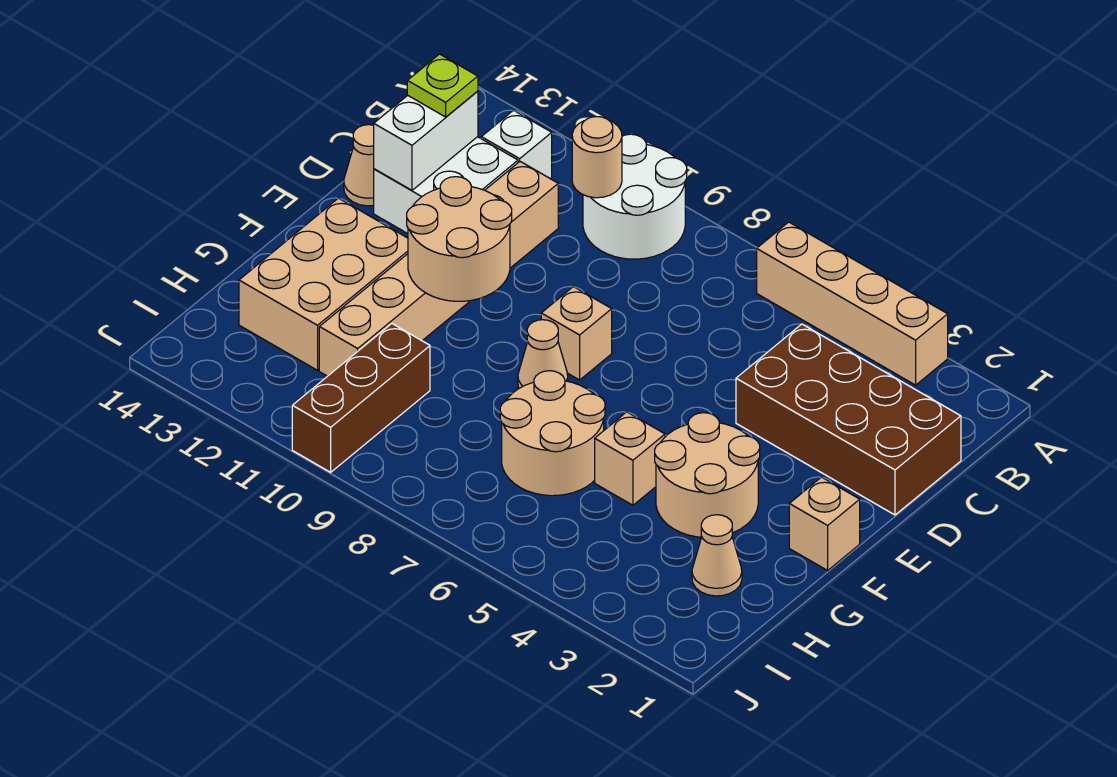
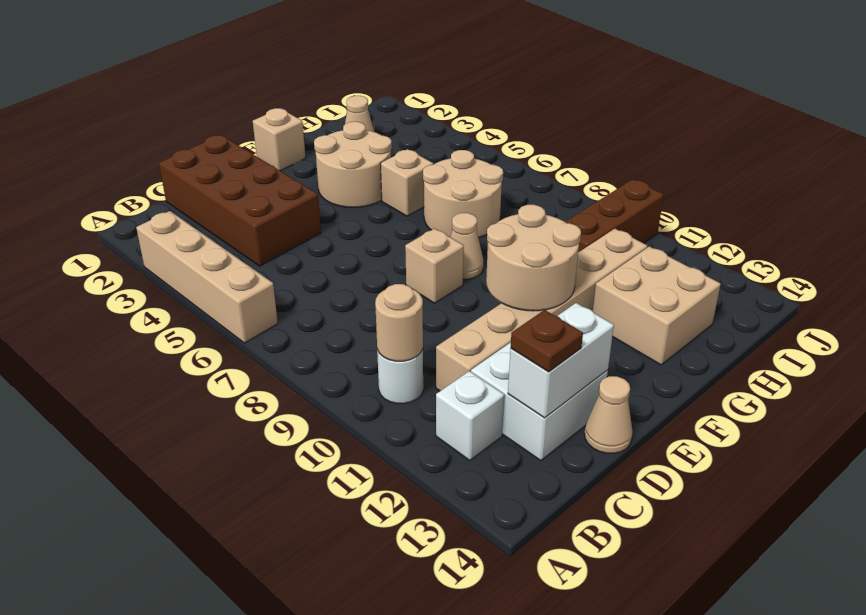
white round brick A9:B10 level 1 -> white round brick B10 level 1
lime plate C13 level 3 -> brown plate C13 level 3
tan brick F12:H13 level 1 -> tan brick G12:H13 level 1

